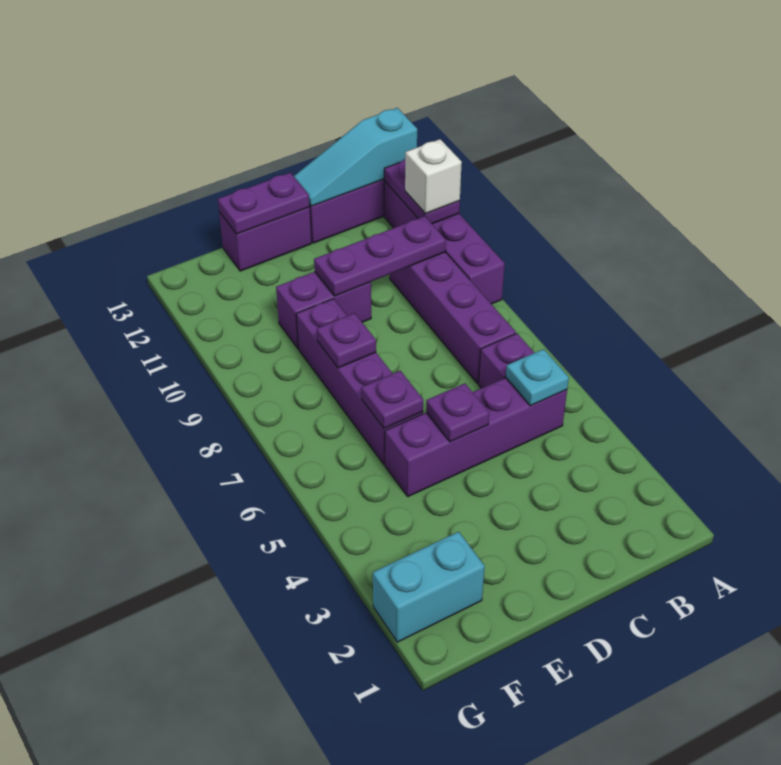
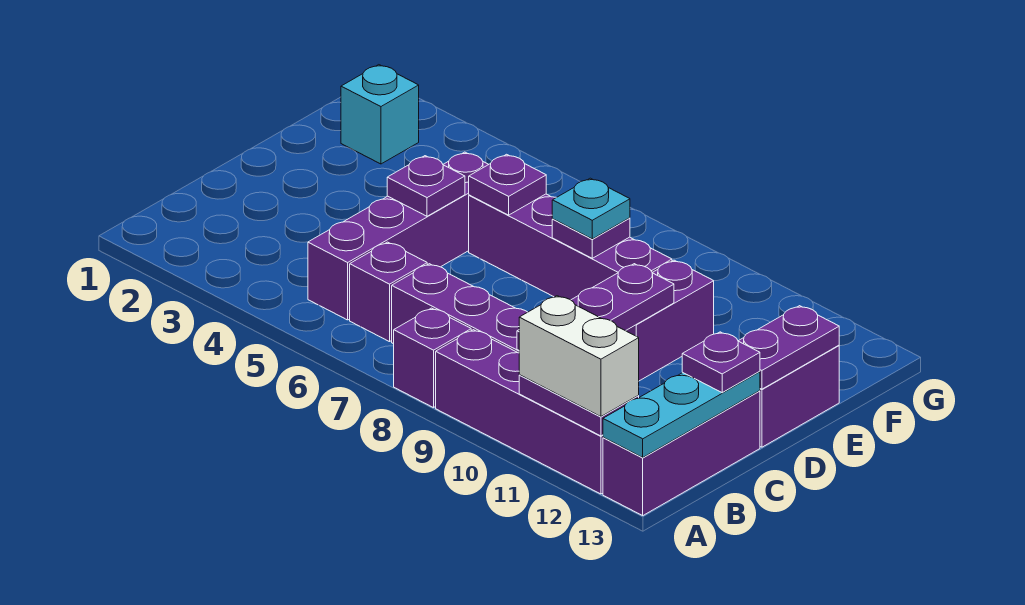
none -> purple brick A8 level 1
white brick A11 level 3 -> white brick A11:A12 level 3
cyan slope A13:C13 level 2 top A -> cyan plate A13:C13 level 2
cyan plate B5 level 2 -> cyan plate E8 level 3
none -> purple plate C13 level 3
cyan brick F2:G2 level 1 -> cyan brick F2 level 1

